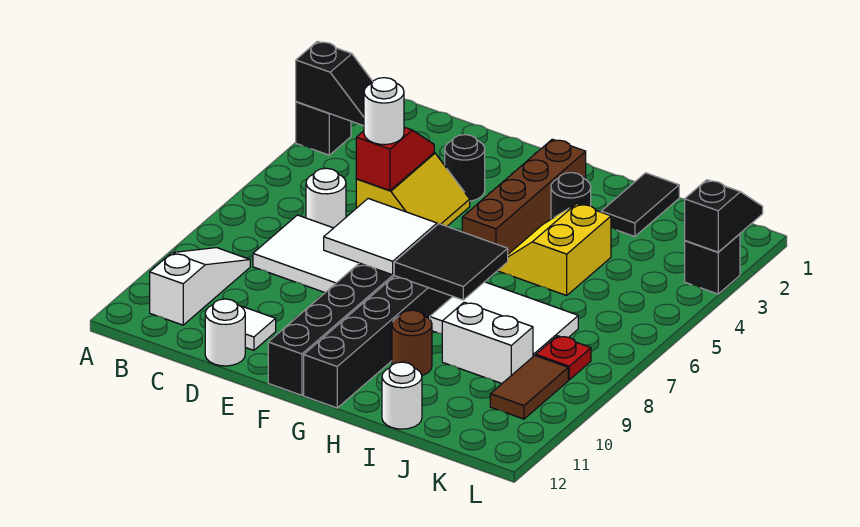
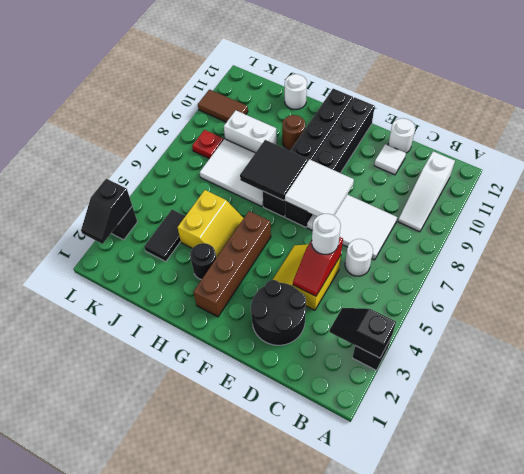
black round brick E3 level 1 -> black round brick D2:E3 level 1
black tile I1:I2 level 1 -> black tile J3:J4 level 1
brown tile K9:K10 level 1 -> brown tile K10:L10 level 1

